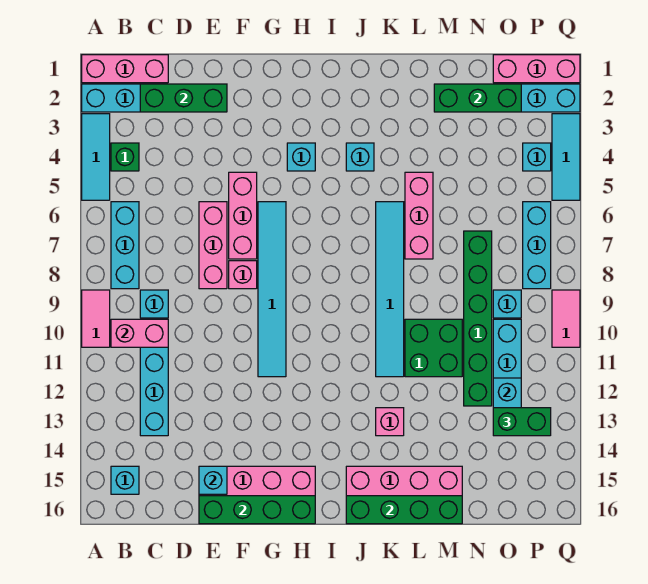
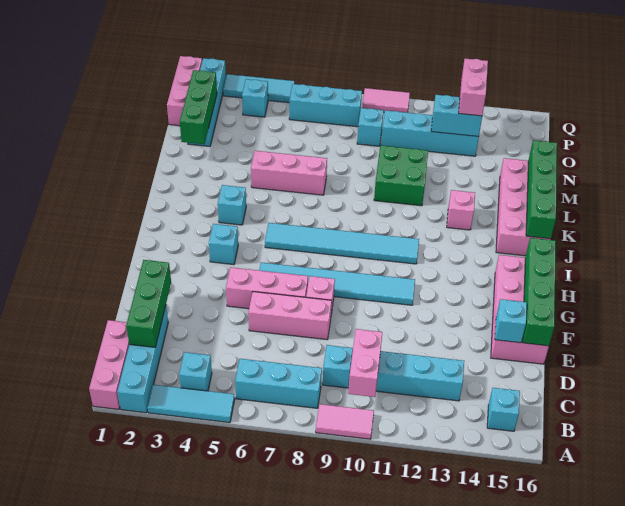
green brick B4 level 1 -> cyan brick B4 level 1
cyan tile K6:K11 level 1 -> cyan tile I6:I11 level 1
green brick N7:N12 level 1 -> none
green brick O13:P13 level 3 -> pink brick O13:P13 level 3

